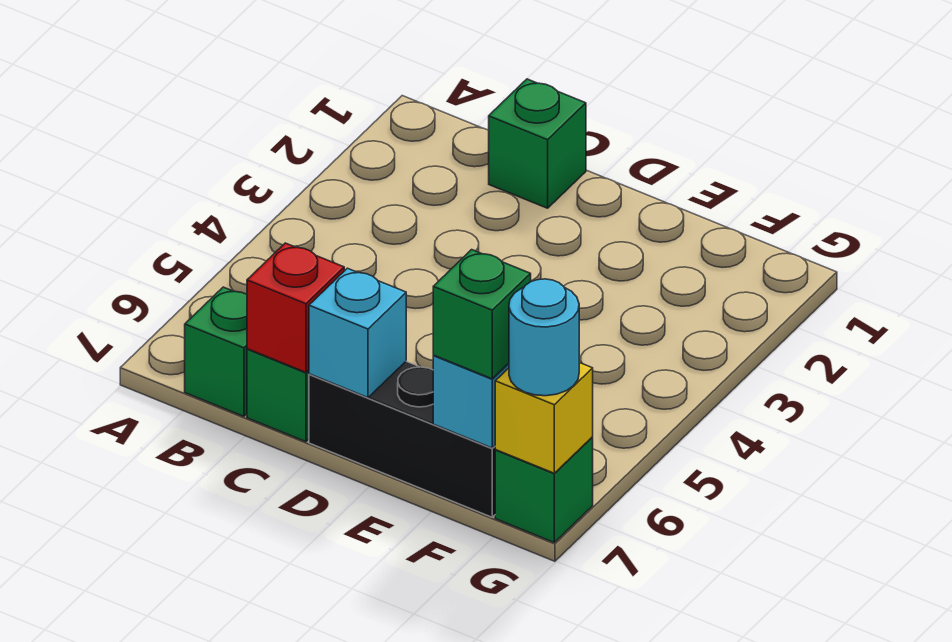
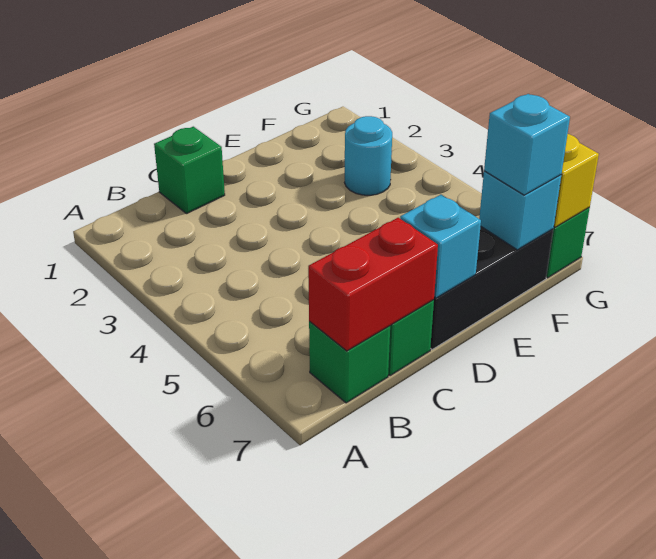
red brick C7 level 2 -> red brick B7:C7 level 2
green brick F7 level 3 -> cyan brick F7 level 3
cyan round brick G7 level 3 -> cyan round brick F3 level 1

